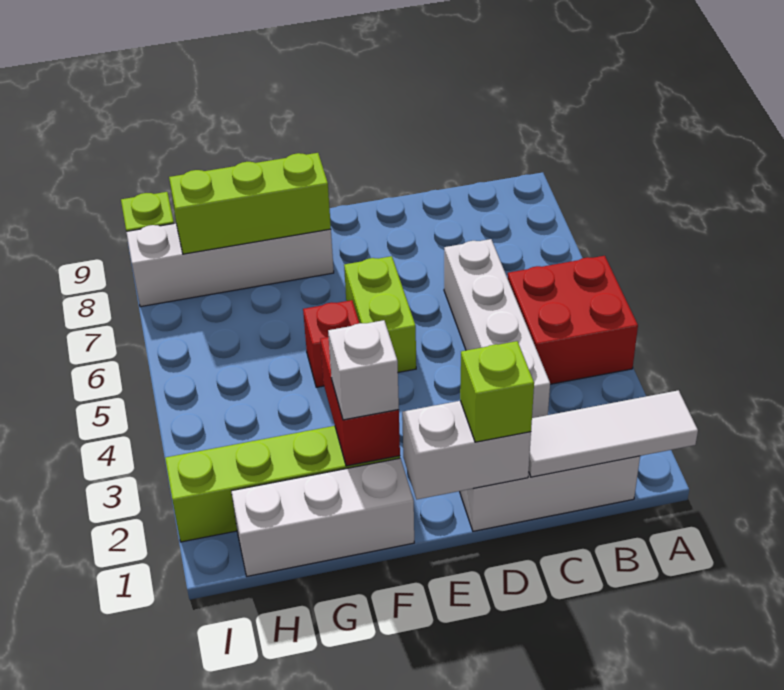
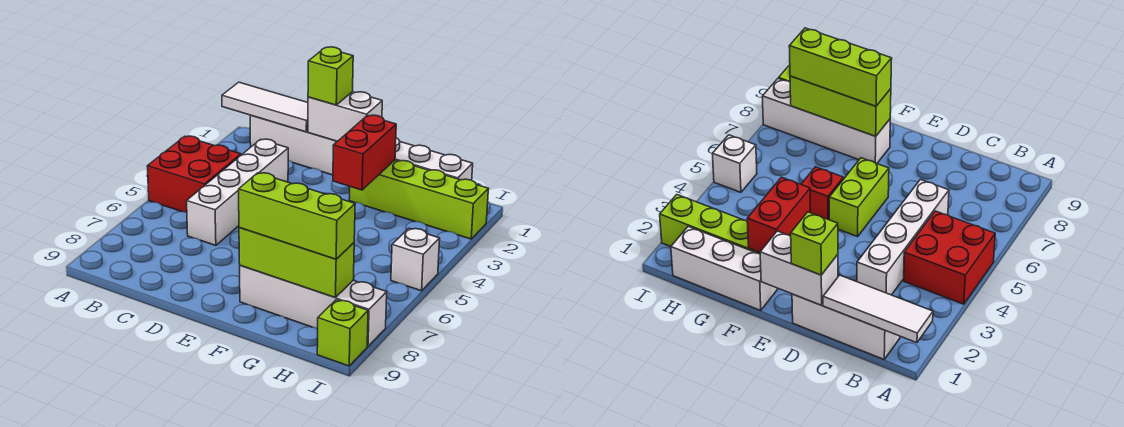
white brick F2 level 3 -> white brick I5 level 1
none -> lime brick F8:H8 level 3

